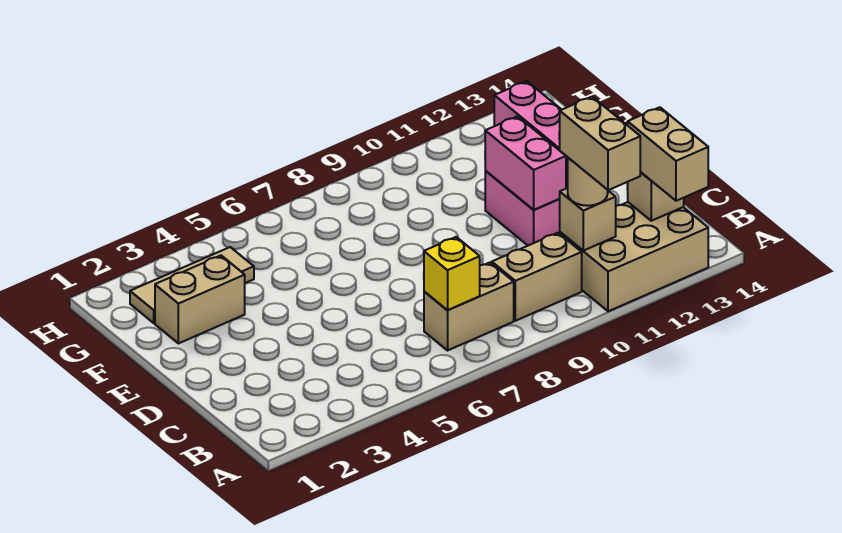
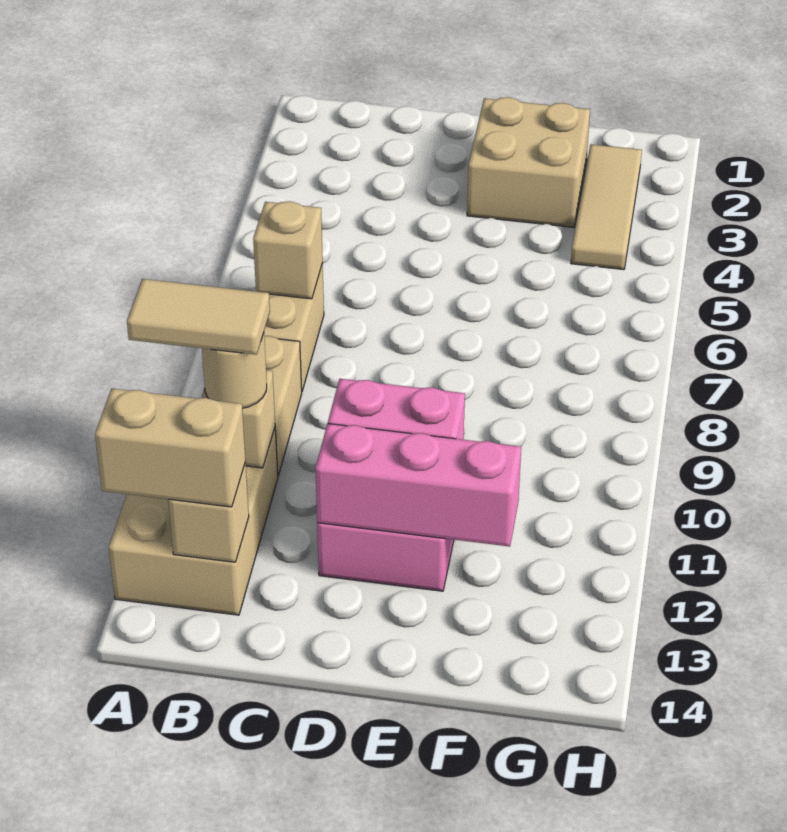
tan brick A11:B11 level 4 -> tan tile A11:B11 level 4
yellow brick B7 level 2 -> tan brick B7 level 2
tan brick F2:F3 level 1 -> tan brick E2:F3 level 1

